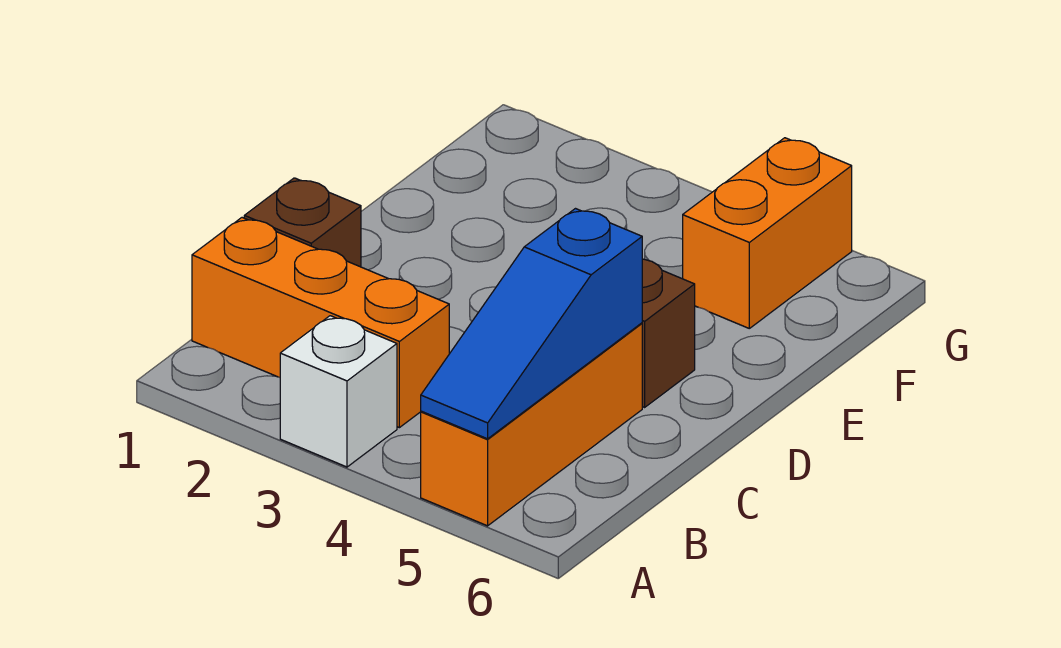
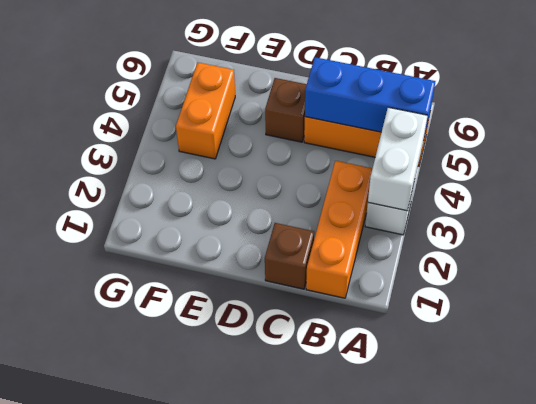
none -> white brick A3:A4 level 2
blue slope A5:C5 level 2 top C -> blue brick A5:C5 level 2
orange brick F5:G5 level 1 -> orange brick F4:F5 level 1

